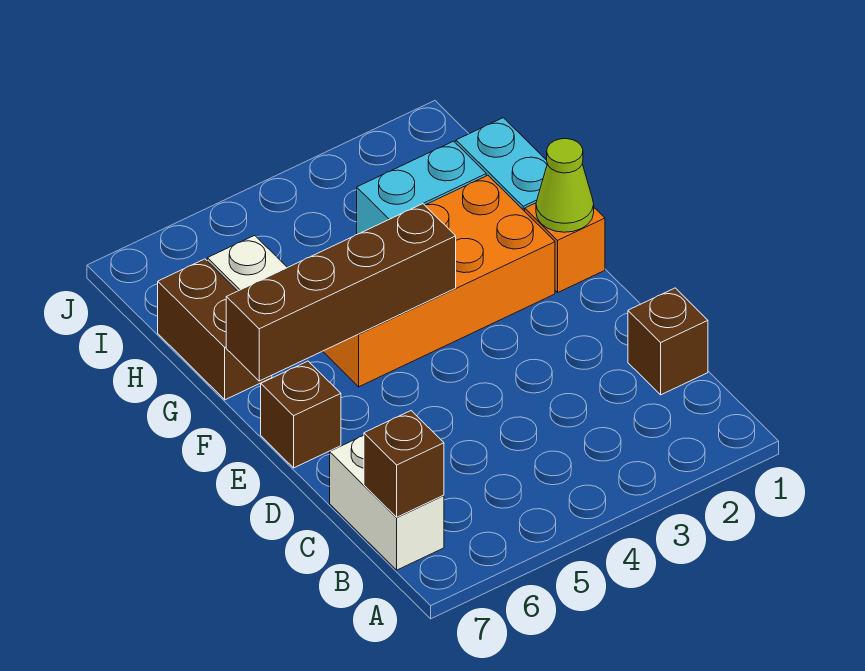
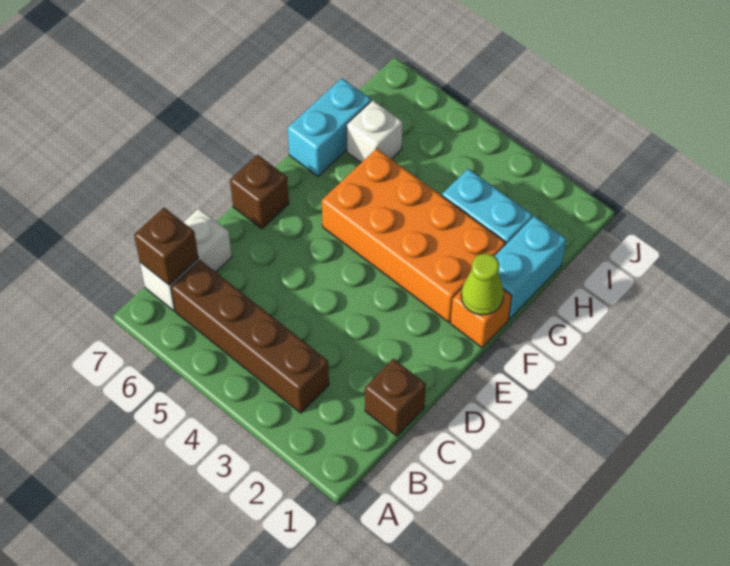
brown brick F4:F7 level 2 -> brown brick B3:B6 level 1
brown brick G7:H7 level 1 -> cyan brick G7:H7 level 1

